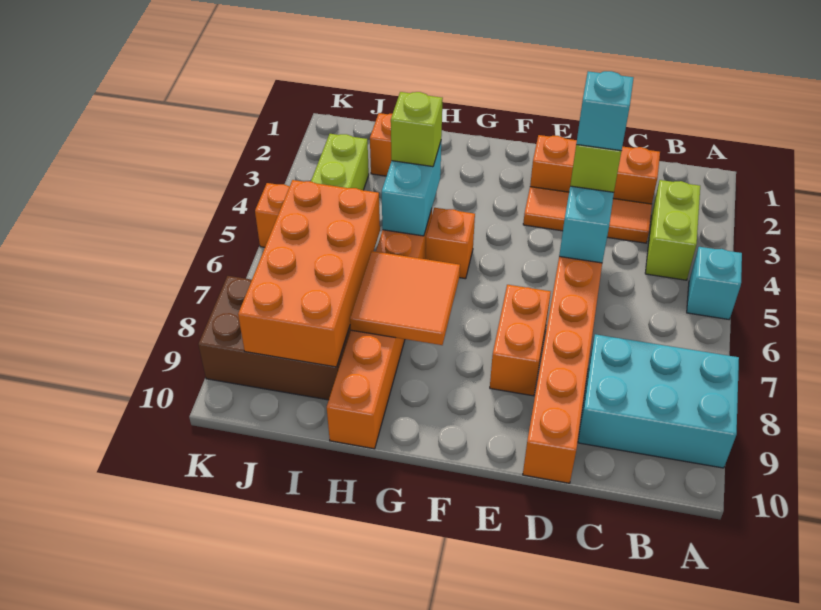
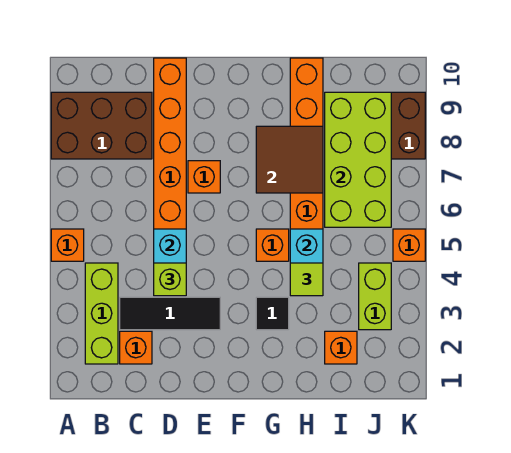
cyan brick A5 level 1 -> orange brick A5 level 1
cyan brick A8:C9 level 1 -> brown brick A8:C9 level 1
lime brick B3:B4 level 1 -> lime brick B2:B4 level 1
orange brick C2:E2 level 1 -> orange brick C2 level 1
orange tile C3:E3 level 1 -> black tile C3:E3 level 1
cyan brick D4 level 4 -> none
orange brick E7:E8 level 1 -> orange brick E7 level 1
none -> black tile G3 level 1
orange tile G7:H8 level 2 -> brown tile G7:H8 level 2
lime brick H4 level 3 -> lime tile H4 level 3
orange brick I6:J9 level 2 -> lime brick I6:J9 level 2

